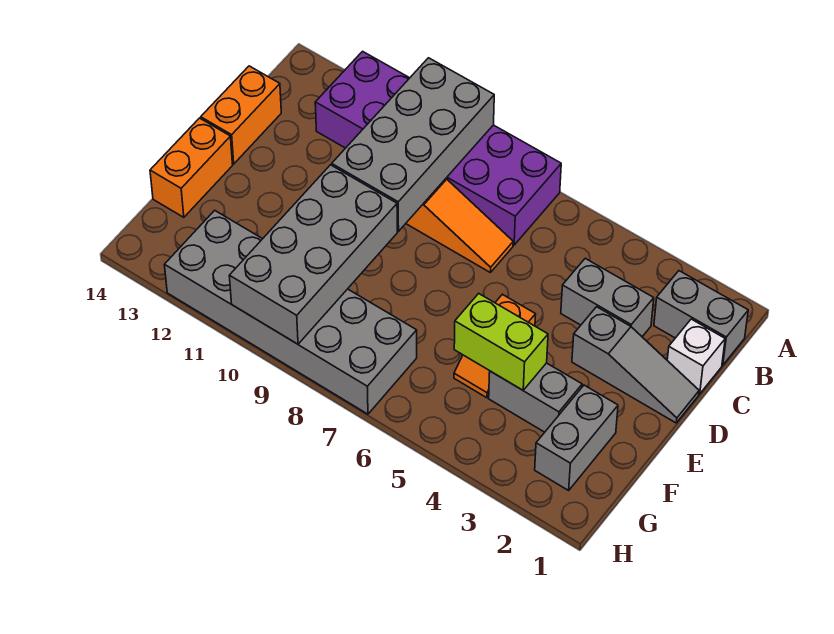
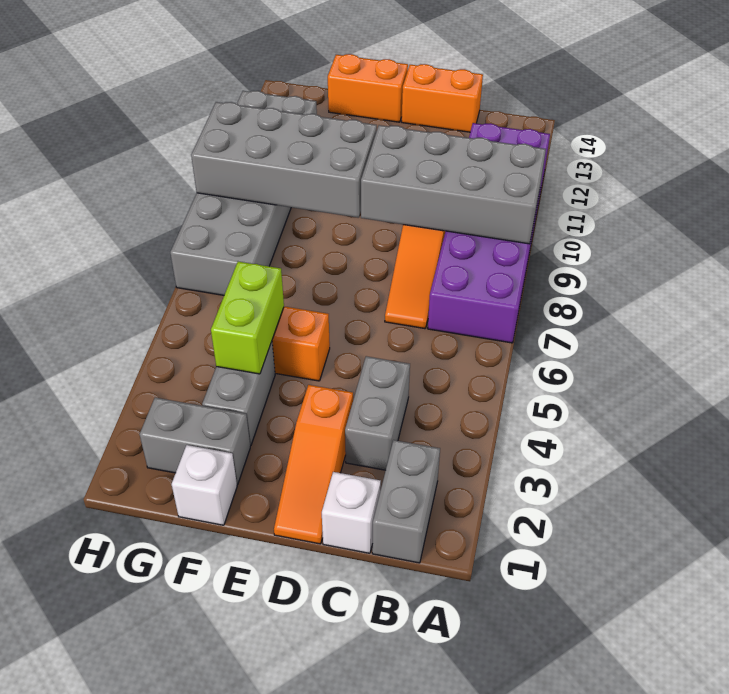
grey slope D1:D3 level 1 top 3 -> orange slope D1:D3 level 1 top 3
none -> white brick F1 level 1

